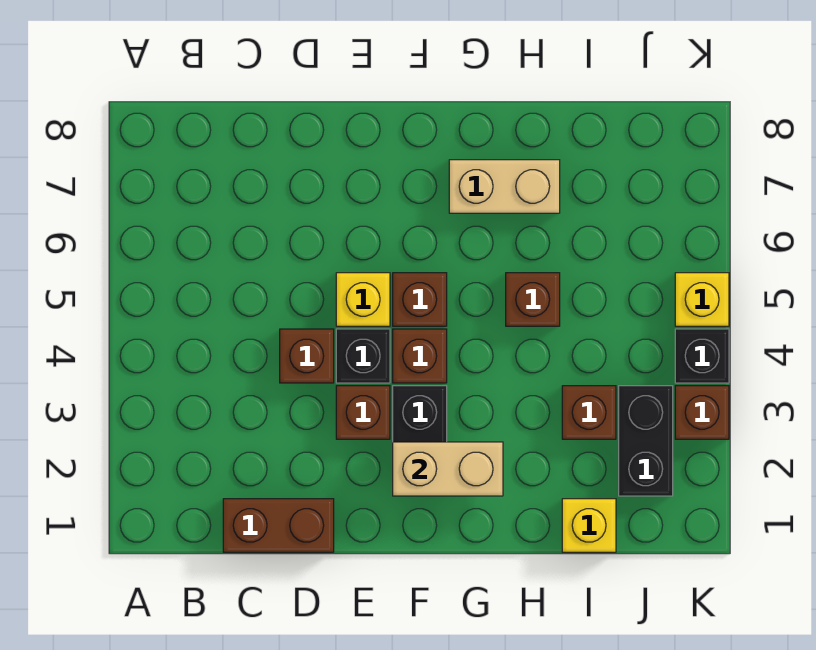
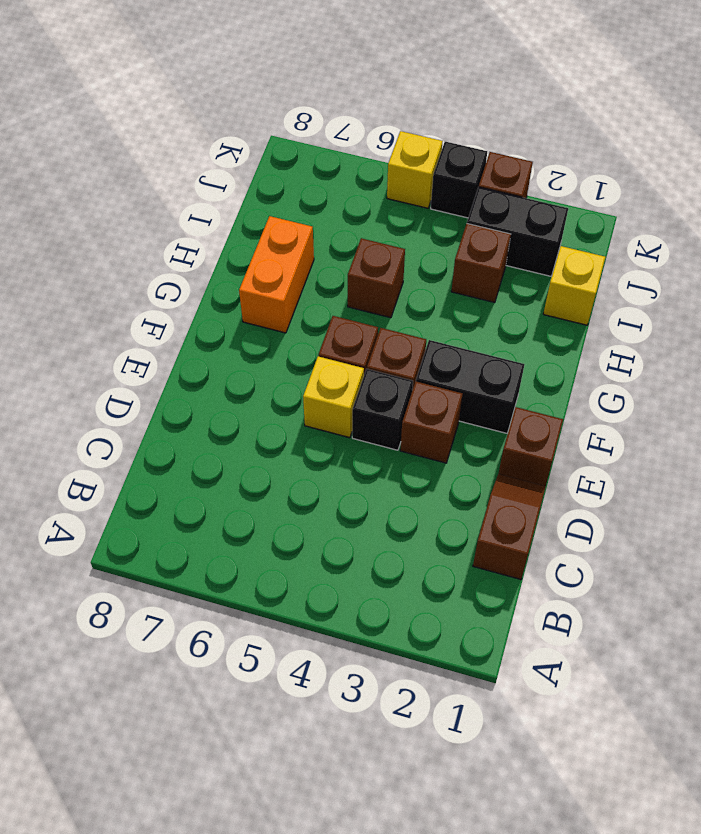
brown brick C1:D1 level 1 -> brown slope C1:D1 level 1 top C
brown brick D4 level 1 -> brown brick E1 level 1
tan brick F2:G2 level 2 -> none
tan brick G7:H7 level 1 -> orange brick G7:H7 level 1

